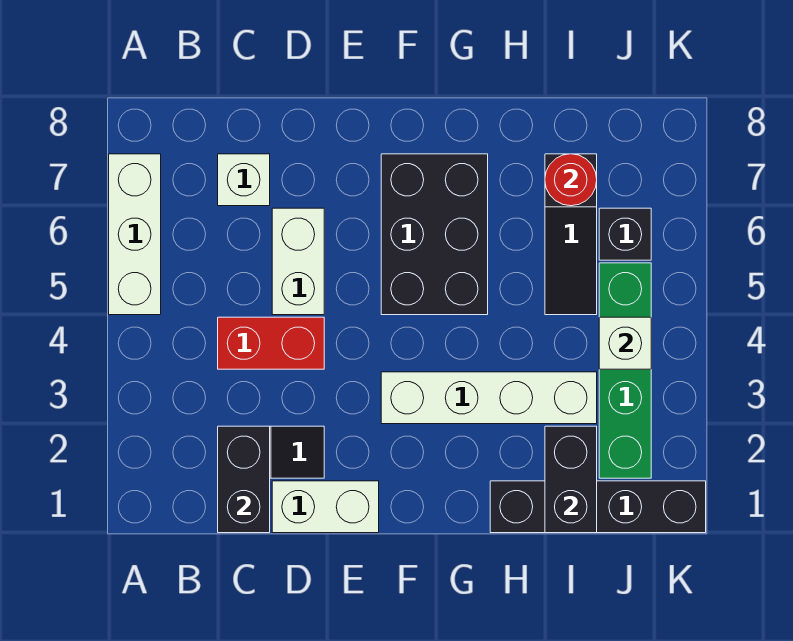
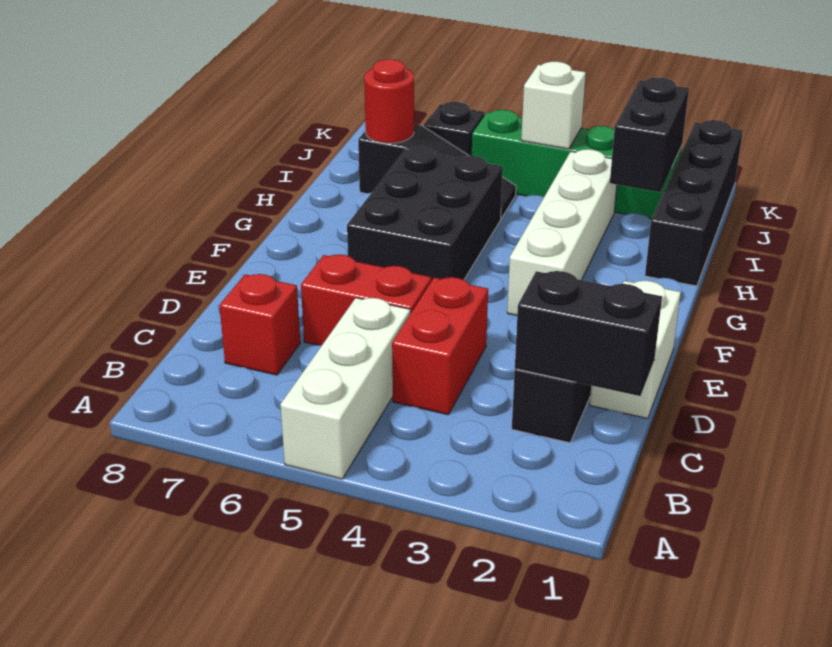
white brick A5:A7 level 1 -> white brick A5:C5 level 1
white brick C7 level 1 -> red brick C7 level 1
white brick D5:D6 level 1 -> red brick D5:D6 level 1
black brick F5:G7 level 1 -> black brick F5:H6 level 1
black brick I1:I2 level 2 -> black brick I2:J2 level 2

